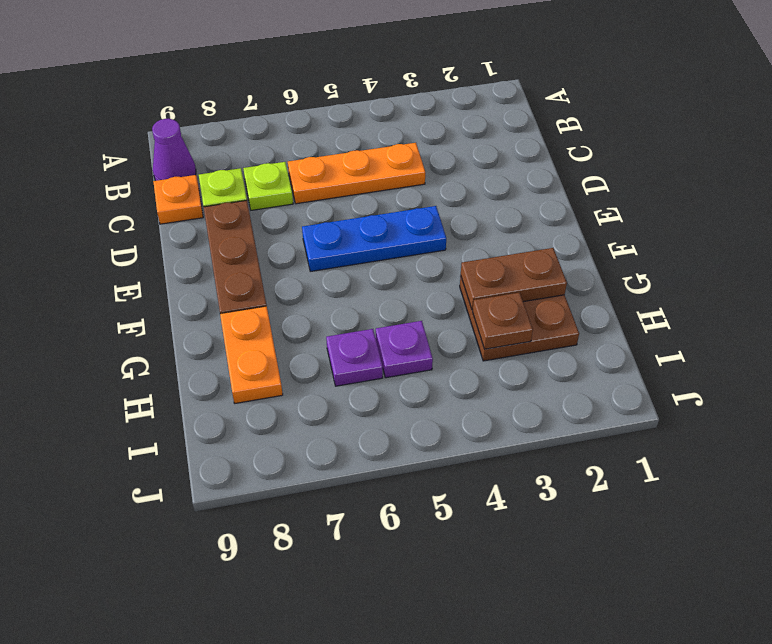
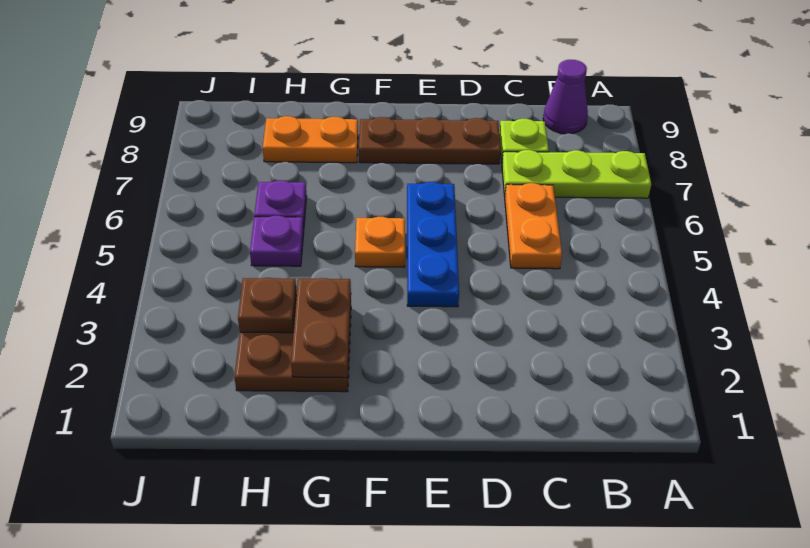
orange plate C4:C6 level 1 -> orange plate C5:C6 level 1
lime plate C7 level 1 -> lime plate A7:C7 level 1
orange plate C9 level 1 -> orange plate F5 level 1

